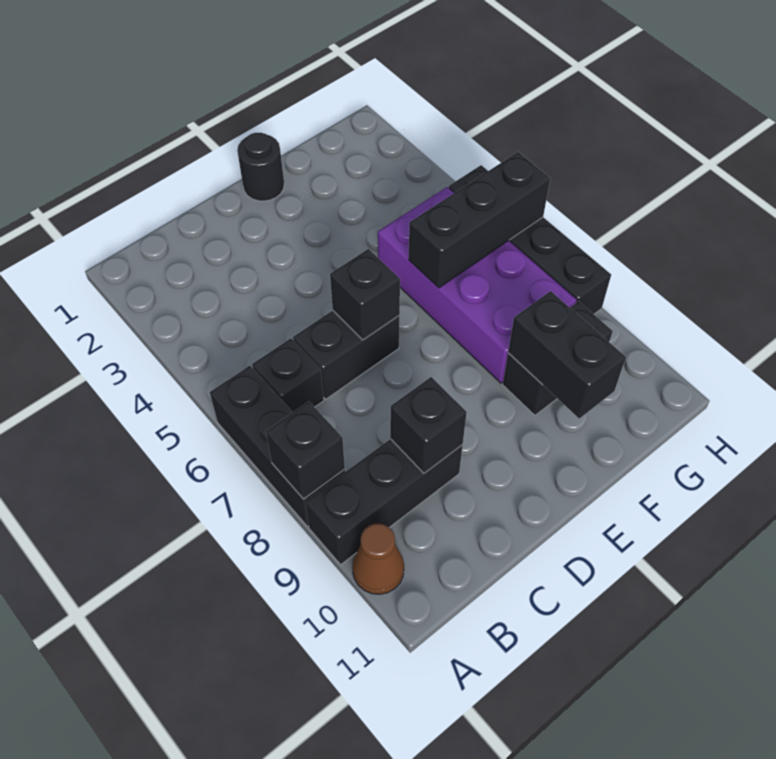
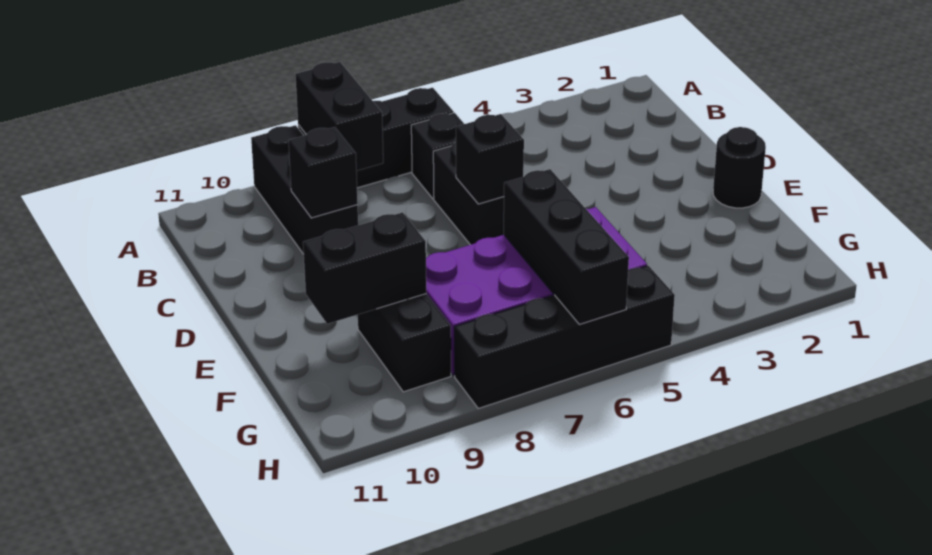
black brick A8 level 2 -> black brick A8:B8 level 2
brown cone A10 level 1 -> none

